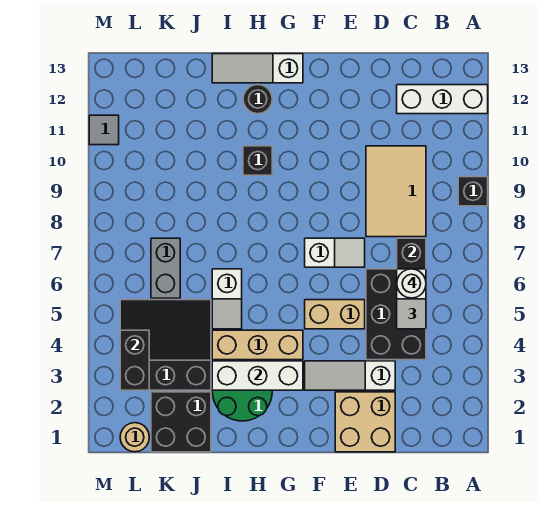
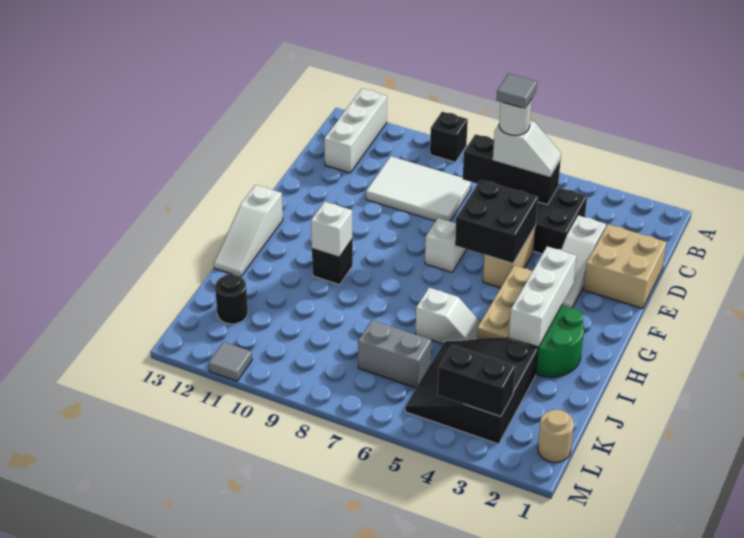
none -> grey tile C6 level 5
tan tile C8:D10 level 1 -> white tile C8:D10 level 1
none -> white brick H10 level 2
black round brick H12 level 1 -> black round brick K12 level 1
black brick J1:K2 level 1 -> black brick E5:F6 level 2

